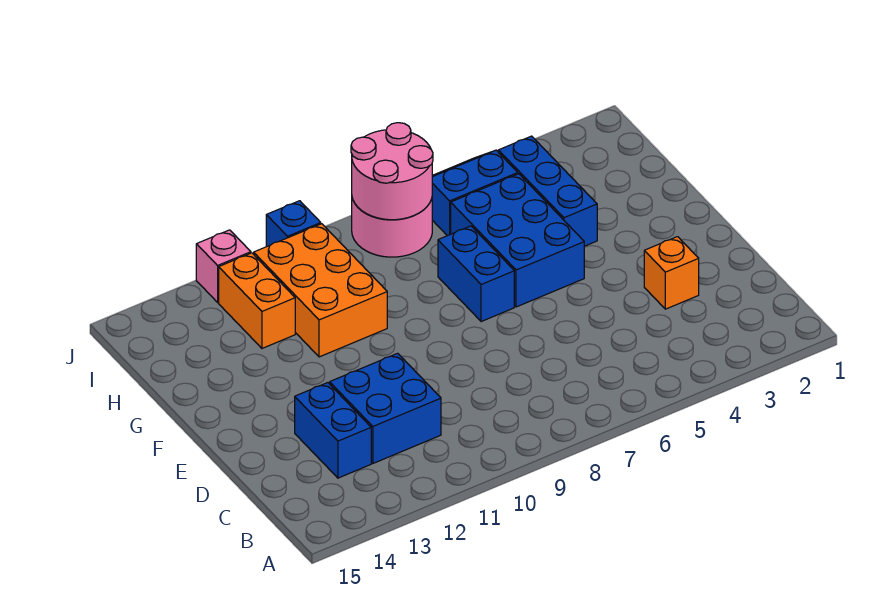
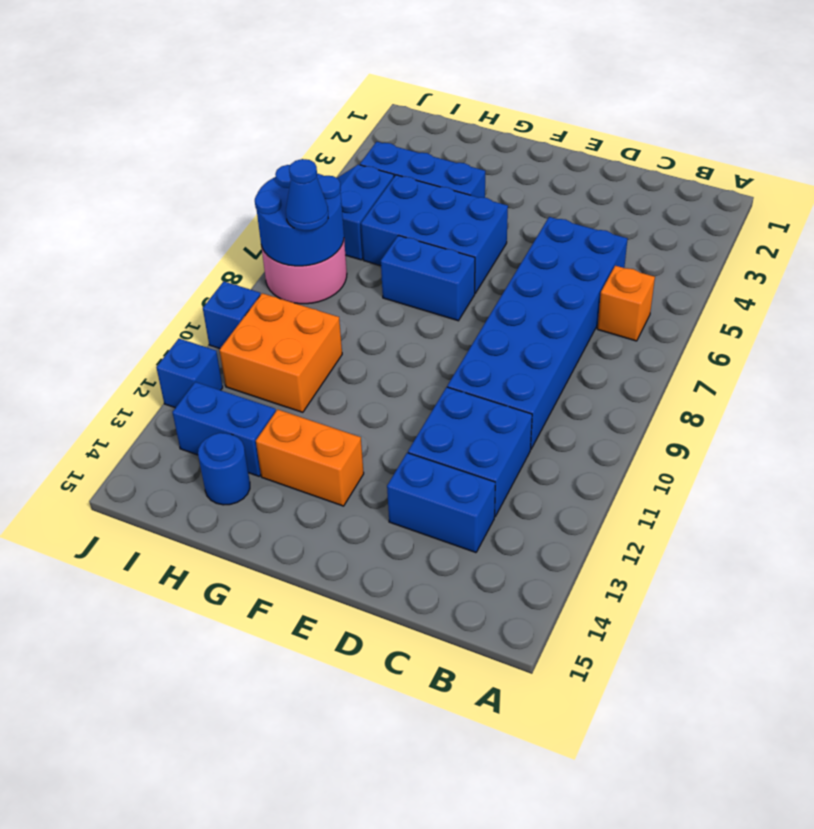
none -> blue brick C5:D10 level 1
orange brick D3 level 1 -> orange brick B6 level 1
orange brick G10:I11 level 1 -> orange brick H10:I11 level 1
orange brick H12:I12 level 1 -> orange brick F13:G13 level 1
none -> blue brick H13:I13 level 1
none -> blue round brick H14 level 1
pink round brick I7:J8 level 2 -> blue round brick I7:J8 level 2
none -> blue cone I8 level 3
pink brick J12 level 1 -> blue brick J12 level 1

